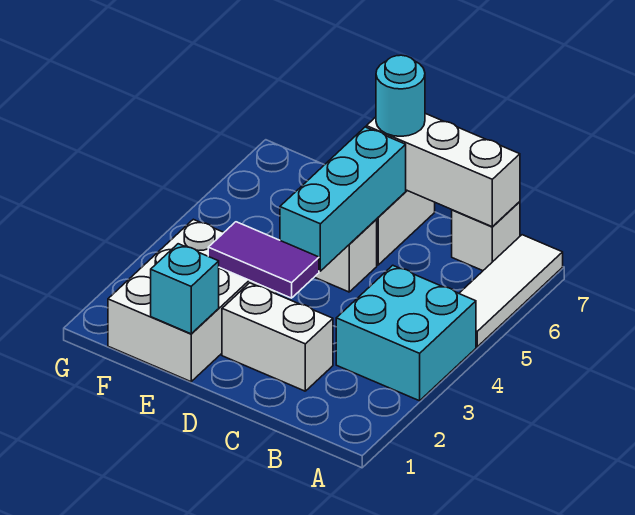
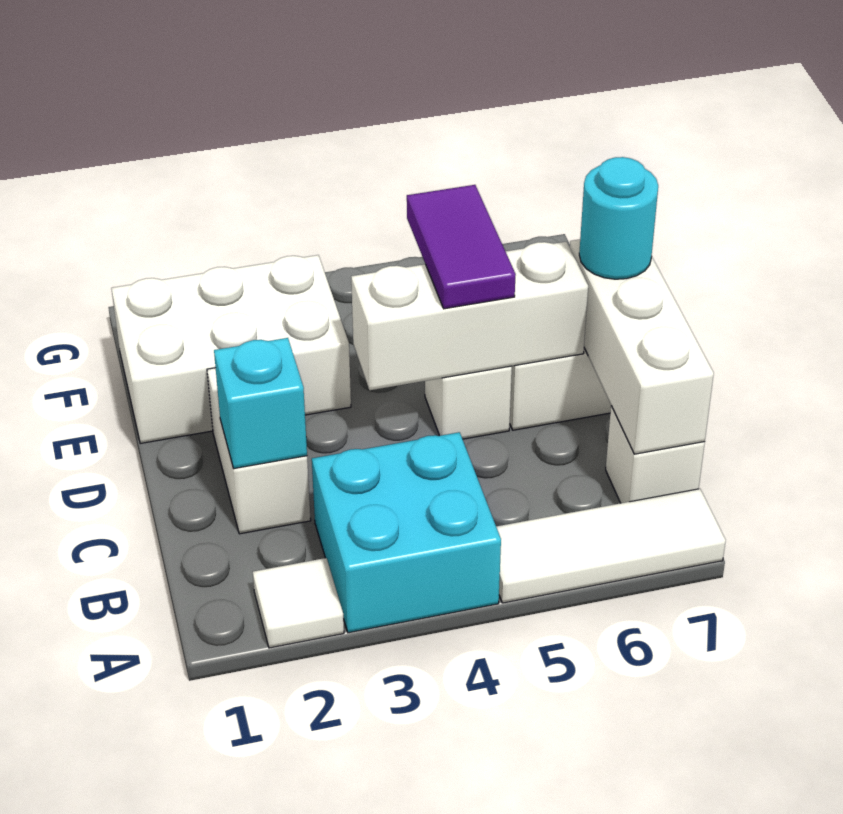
none -> white tile A2 level 1
purple tile D3:E3 level 2 -> purple tile D5:E5 level 3
cyan brick D4:D6 level 2 -> white brick D4:D6 level 2
cyan brick E1 level 2 -> cyan brick C2 level 2

